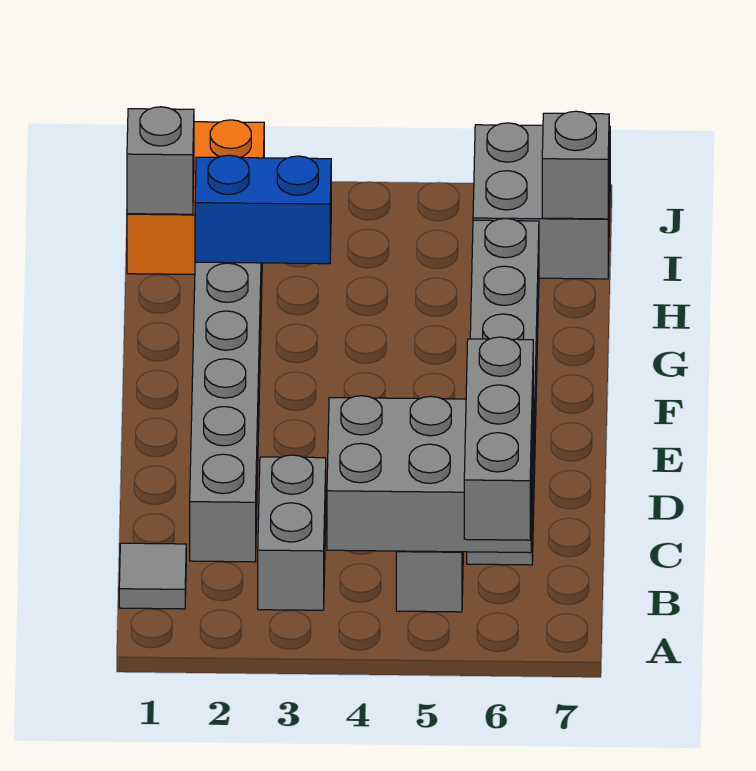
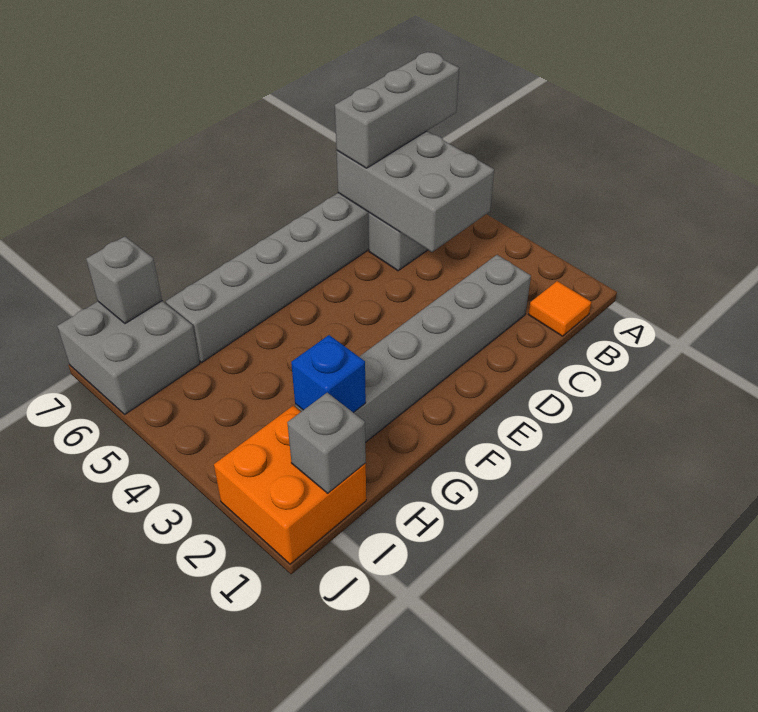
grey tile B1 level 1 -> orange tile B1 level 1
grey brick B3:C3 level 1 -> none
blue brick H2:H3 level 2 -> blue brick H2 level 2

